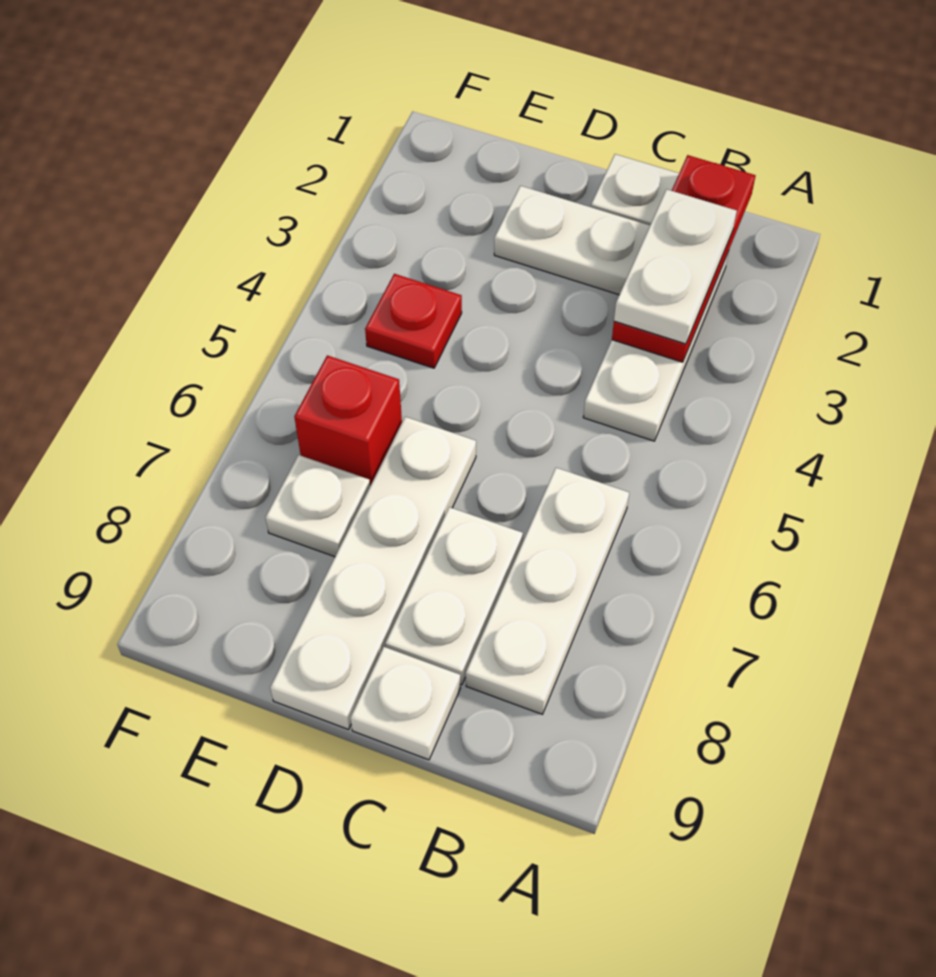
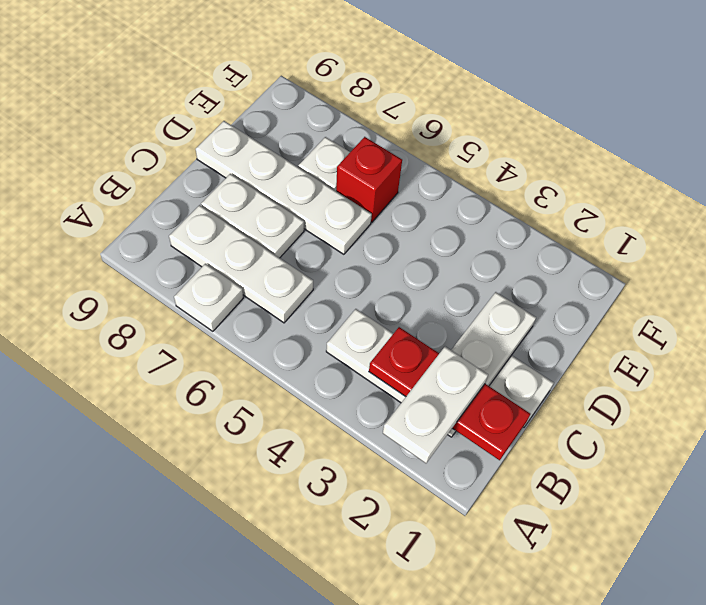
white plate B2:B3 level 3 -> white plate A2:B2 level 3
white plate C9 level 1 -> white plate A7 level 1
red plate E4 level 1 -> none

